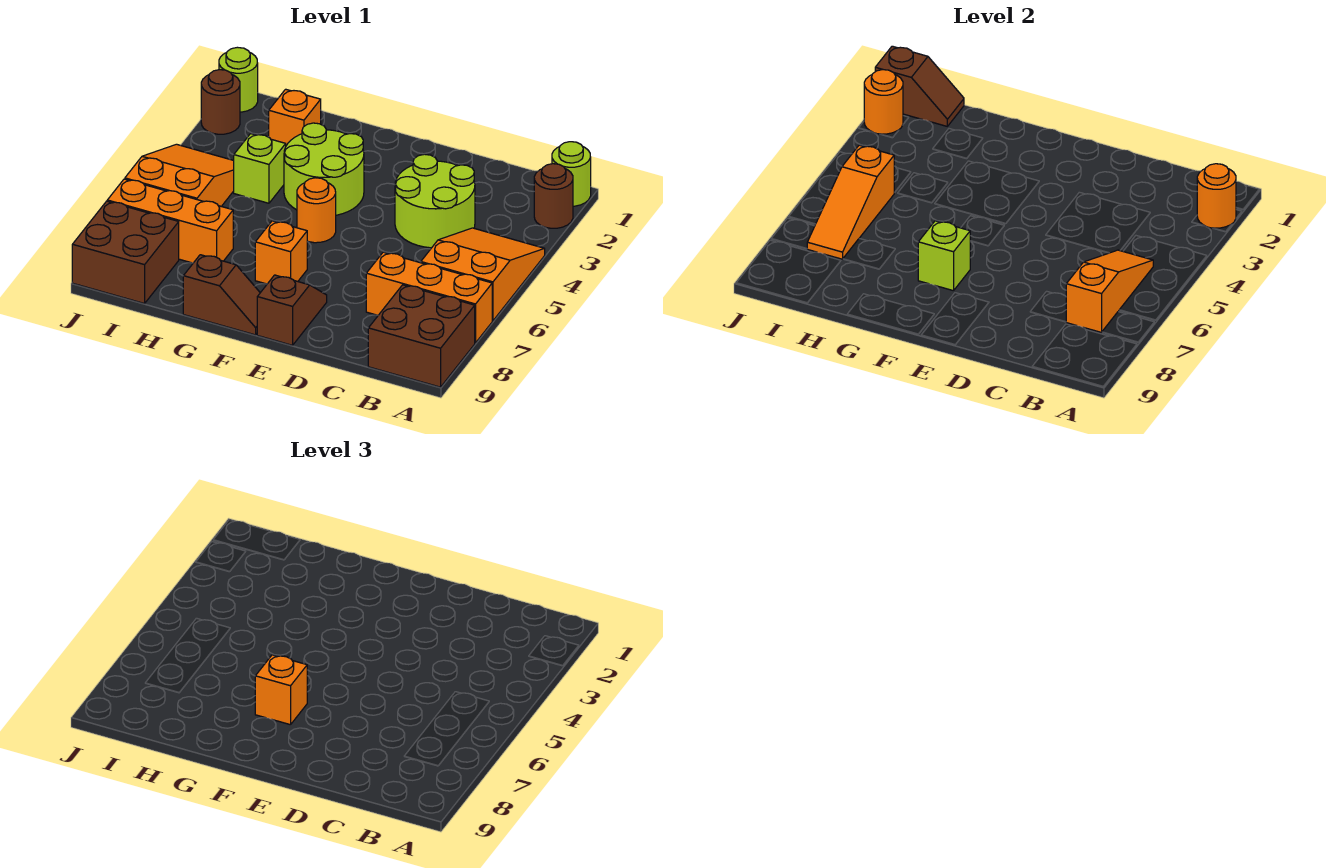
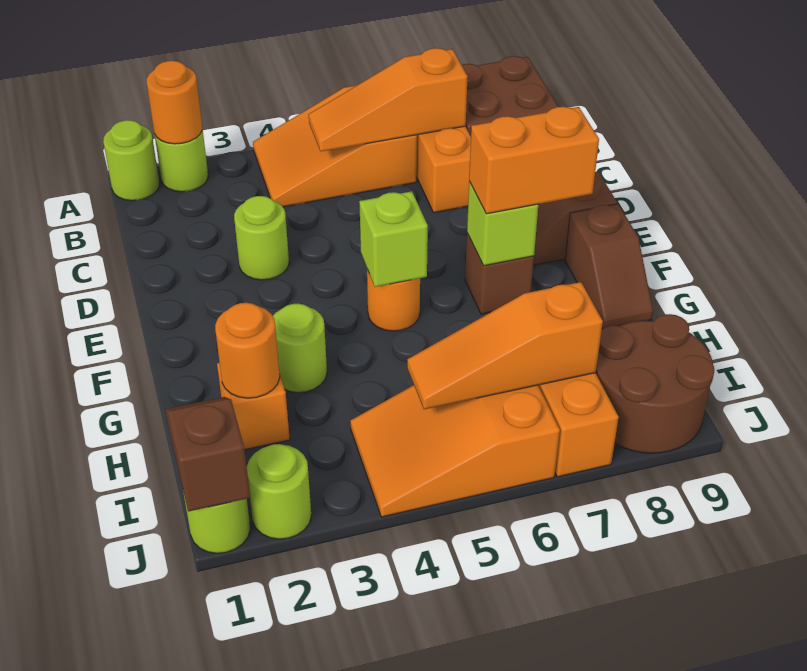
brown round brick A2 level 1 -> lime round brick A2 level 1
lime round brick C3:D4 level 1 -> lime round brick D3 level 1
lime round brick F3:G4 level 1 -> lime round brick G3 level 1
orange brick F7 level 1 -> brown brick F7 level 1
orange brick F7 level 3 -> orange brick F7:F8 level 3
brown slope F9:G9 level 1 top G -> brown slope F9:G9 level 1 top F
lime brick H4 level 1 -> lime brick F5 level 2
orange slope I5:I7 level 2 top 5 -> orange slope I5:I7 level 2 top 7
brown brick I8:J9 level 1 -> brown round brick I8:J9 level 1
brown round brick J2 level 1 -> lime round brick J2 level 1
orange round brick J2 level 2 -> orange round brick H2 level 2

